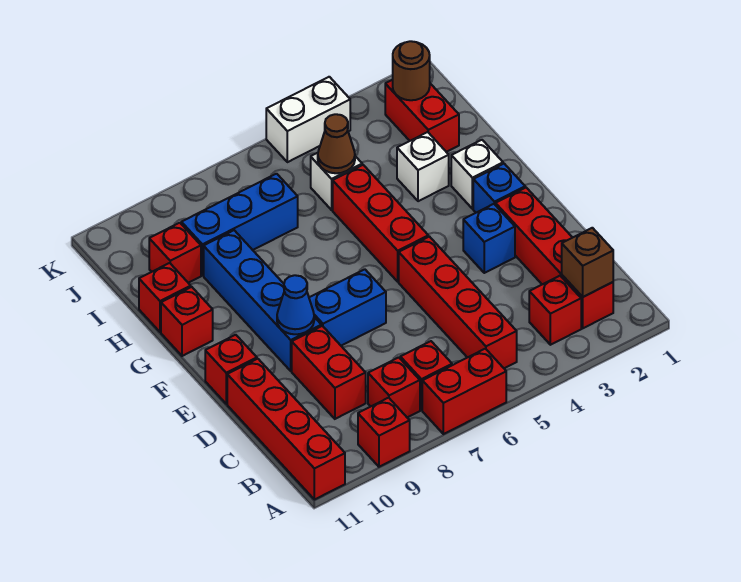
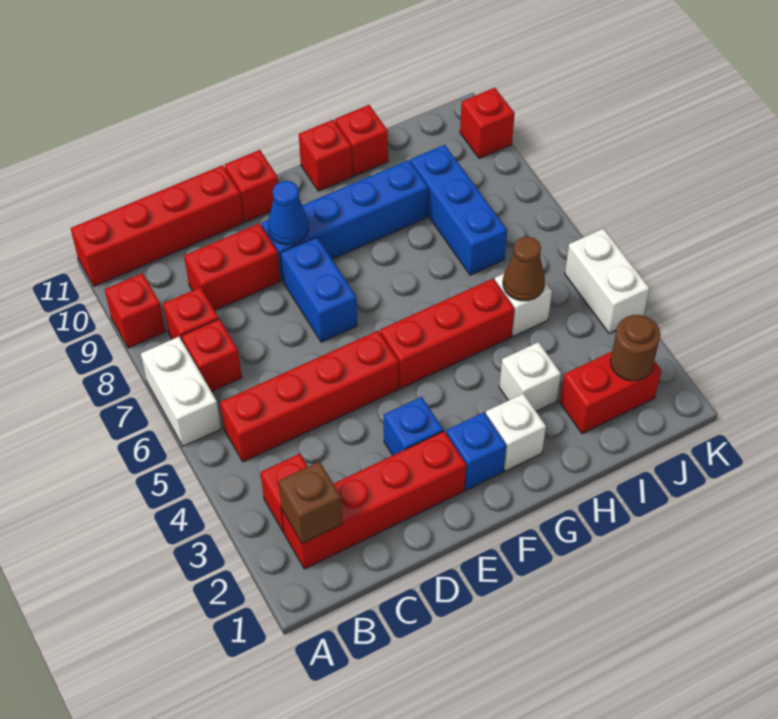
red brick A6:A7 level 1 -> white brick A6:A7 level 1
red brick I10 level 1 -> red brick K10 level 1

